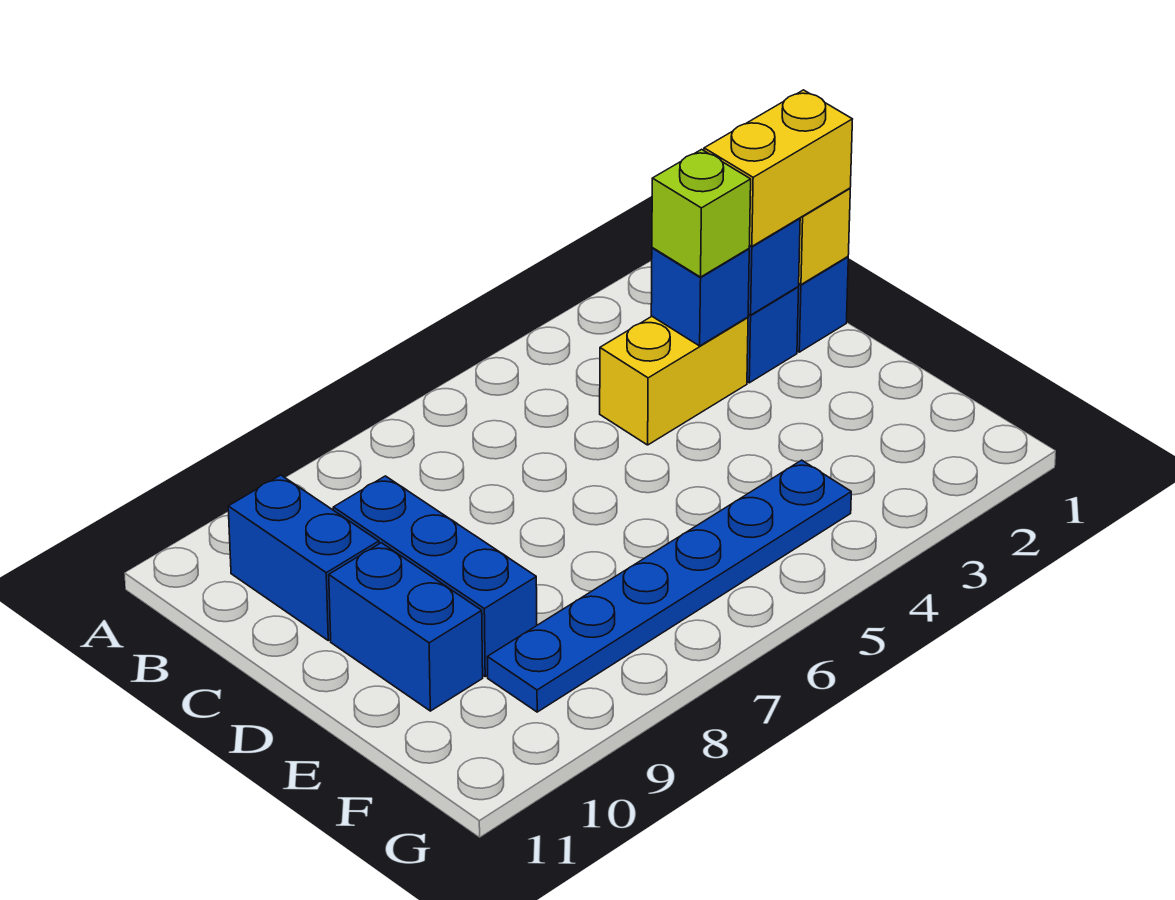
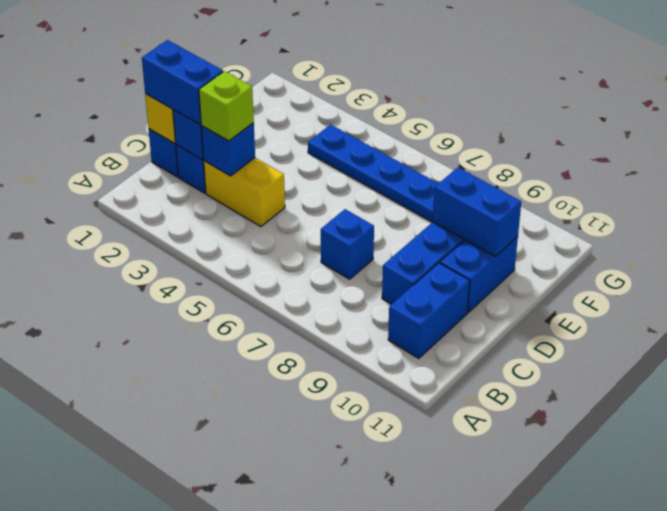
yellow brick C1:C2 level 3 -> blue brick C1:C2 level 3
none -> blue brick C7 level 1
none -> blue brick E9:E10 level 2

